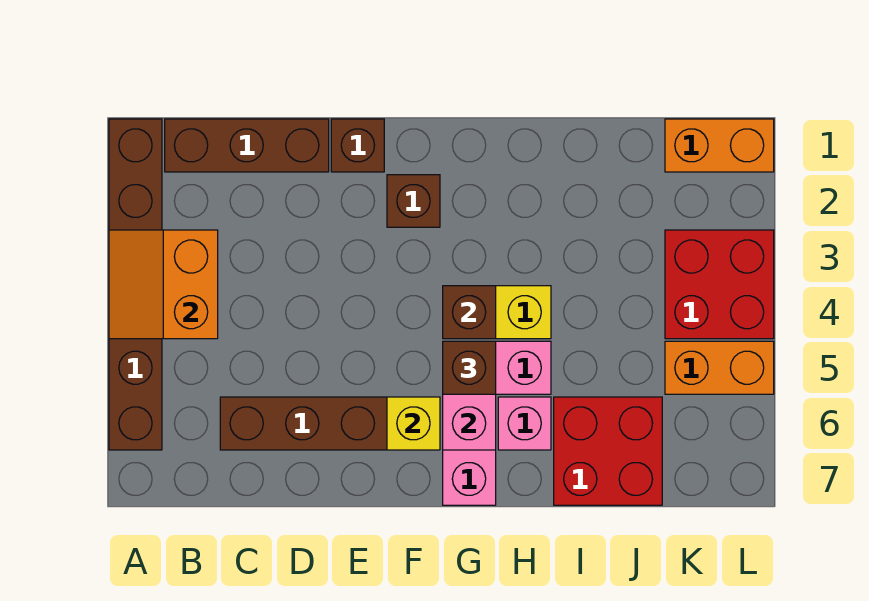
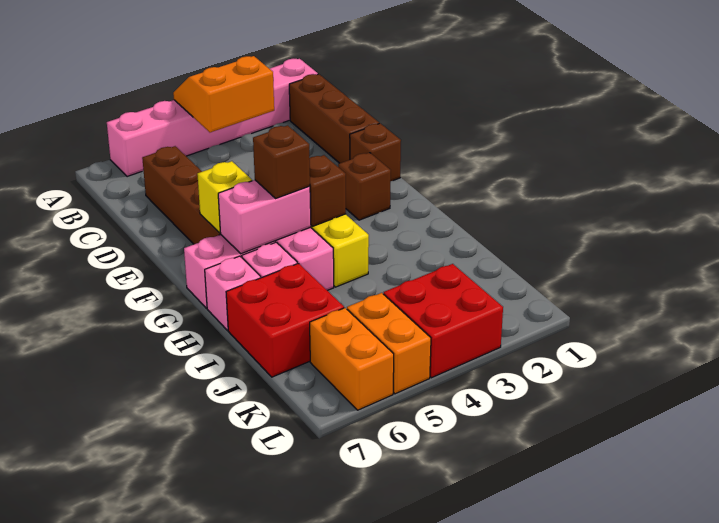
brown brick A1:A6 level 1 -> pink brick A1:A6 level 1
none -> pink brick H7 level 1
orange brick K1:L1 level 1 -> orange brick K6:L6 level 1

